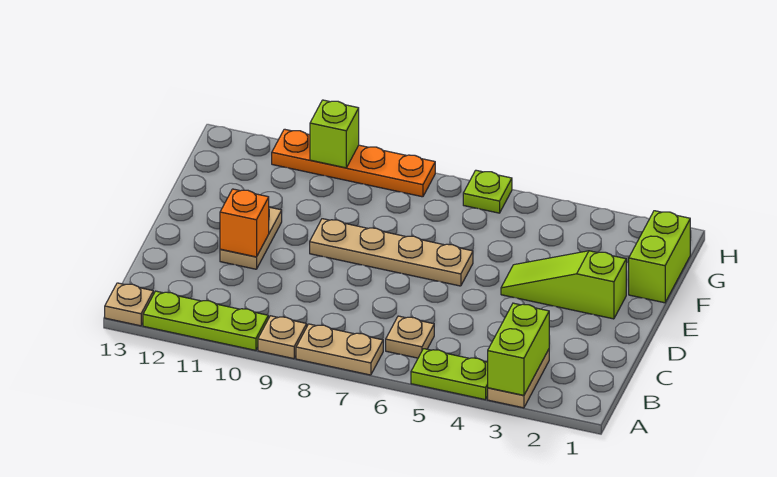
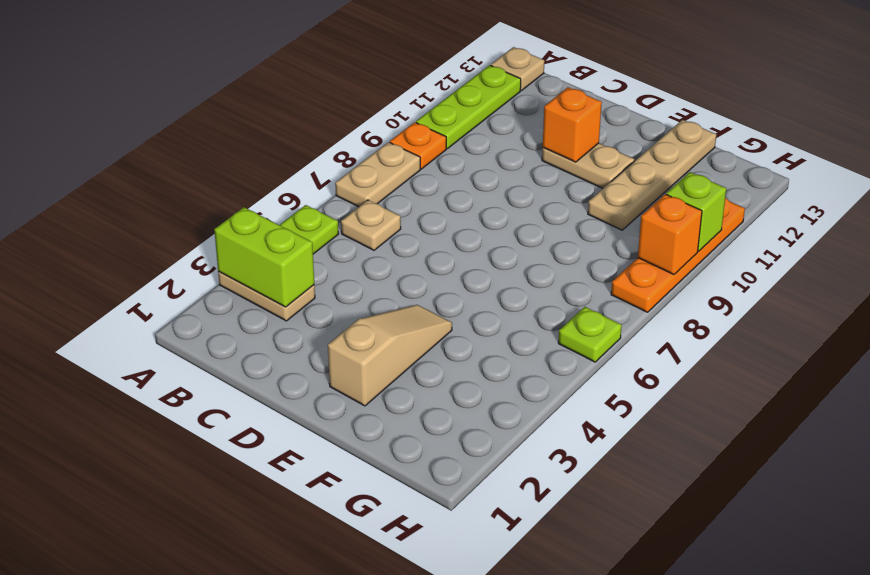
tan plate A9 level 1 -> orange plate A9 level 1
lime slope E2:E4 level 1 top 2 -> tan slope E2:E4 level 1 top 2
tan plate E6:E9 level 1 -> tan plate F10:F13 level 1
lime brick F1:G1 level 1 -> none
none -> orange brick H9 level 2

